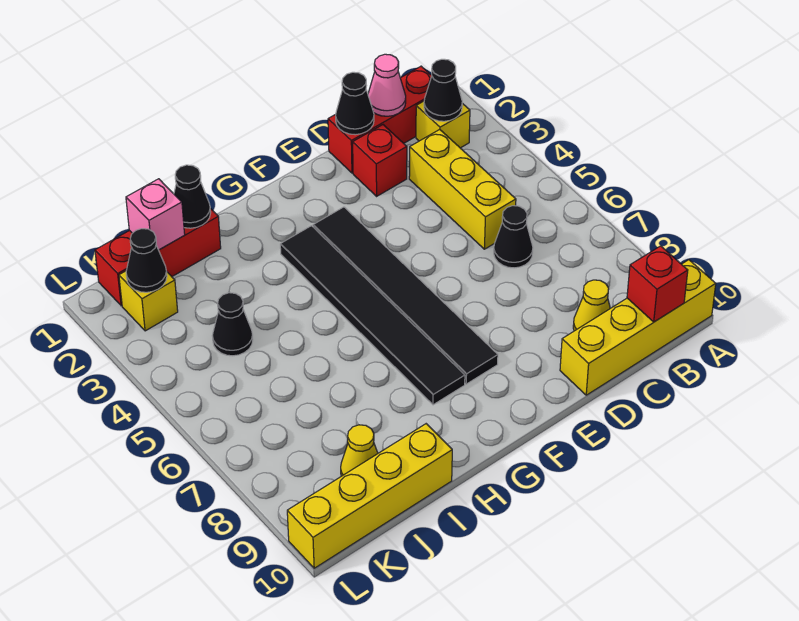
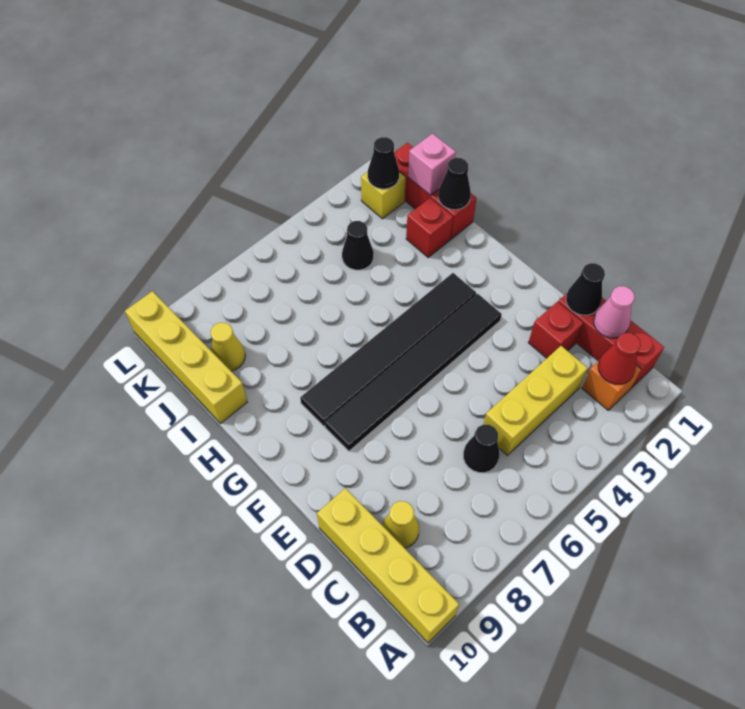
yellow brick B2 level 1 -> orange brick B2 level 1
black cone B2 level 2 -> red cone B2 level 2
red brick B10 level 2 -> red brick I2 level 1

